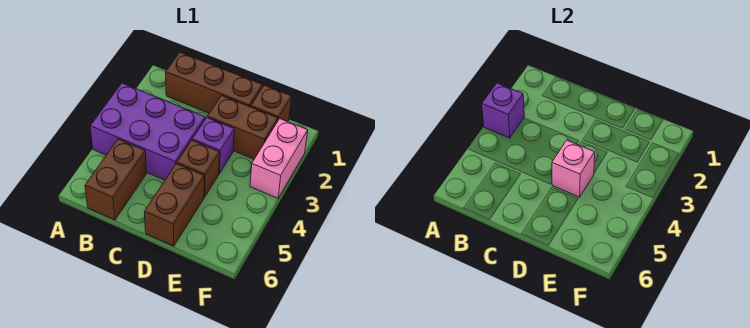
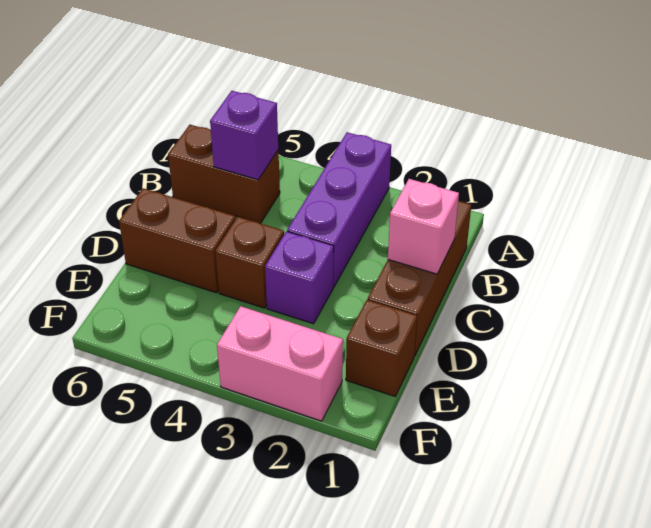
purple brick A3:C4 level 1 -> purple brick A3:C3 level 1
purple brick A3 level 2 -> purple brick B5 level 2
brown brick D2:E2 level 1 -> none
pink brick D4 level 2 -> pink brick C1 level 2

